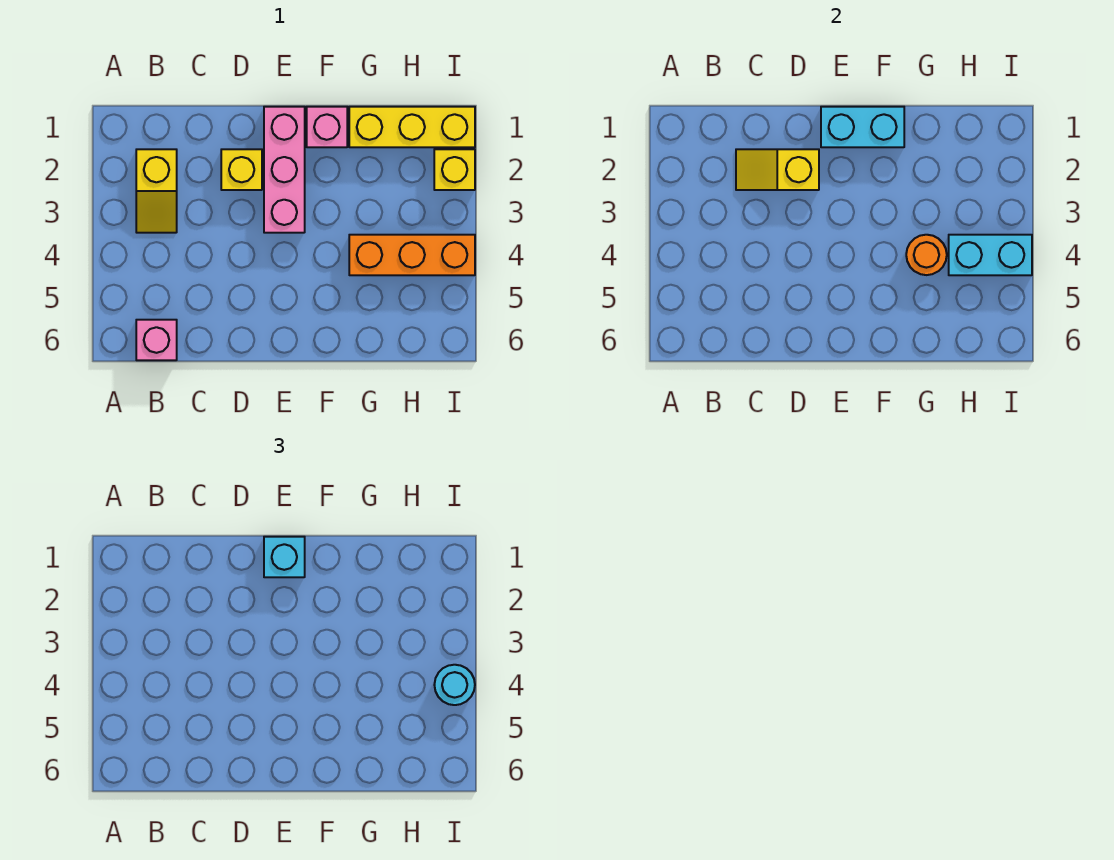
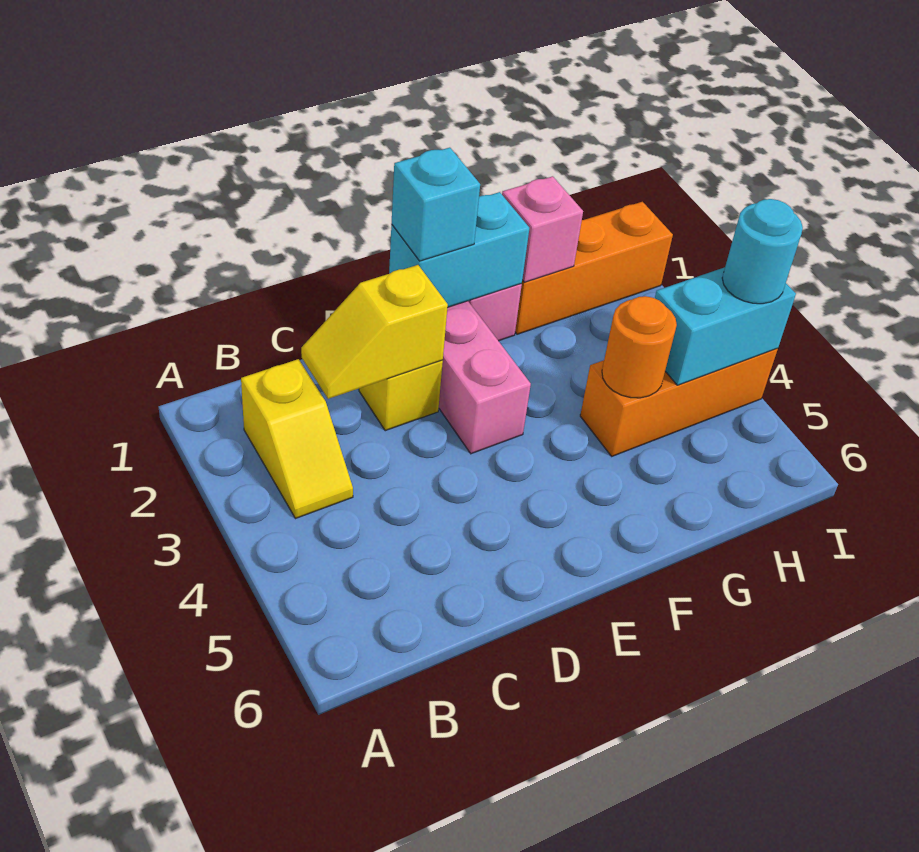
pink brick B6 level 1 -> pink brick G1 level 2
yellow brick G1:I1 level 1 -> orange brick G1:I1 level 1
yellow brick I2 level 1 -> none

